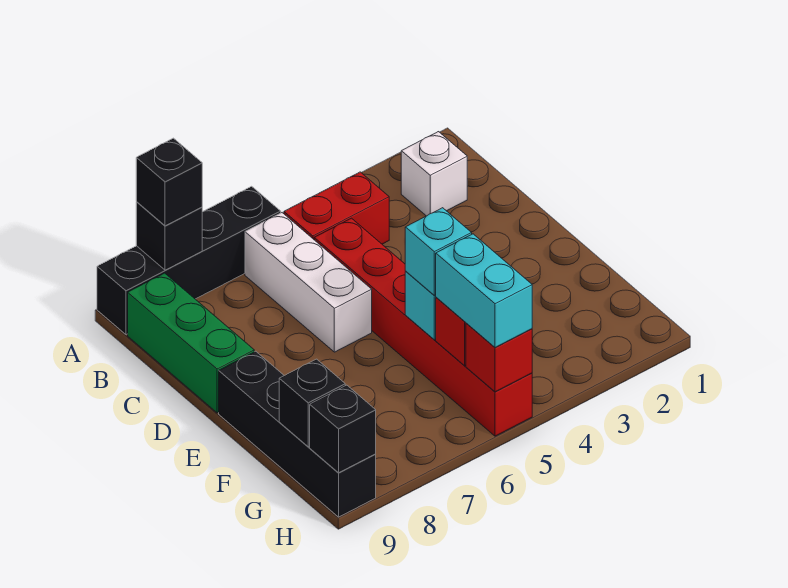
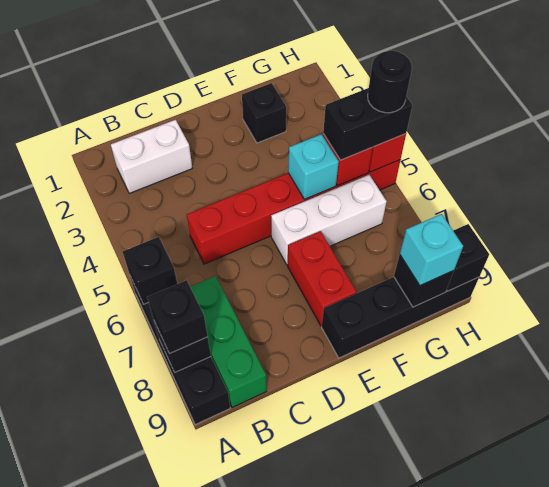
none -> black brick A6 level 2
white brick B2 level 1 -> white brick B2:C2 level 1
red brick B4:B5 level 1 -> red brick E7:E8 level 1
white brick B6:D6 level 1 -> white brick E6:G6 level 1
green brick B9:D9 level 1 -> green brick B7:B9 level 1
none -> black brick F2 level 1
cyan brick F5 level 3 -> cyan brick G9 level 3
cyan brick G5:H5 level 3 -> black brick G5:H5 level 3
none -> black round brick H5 level 4

